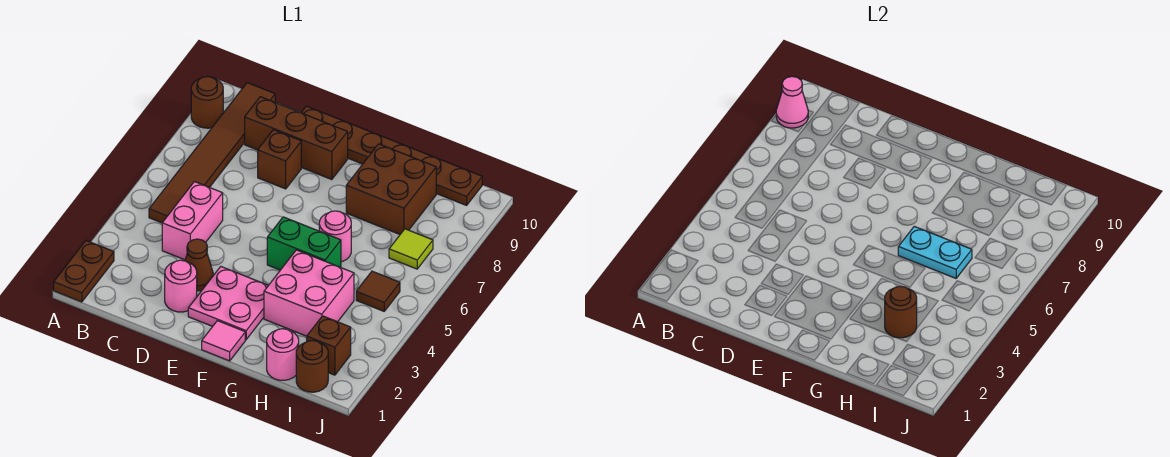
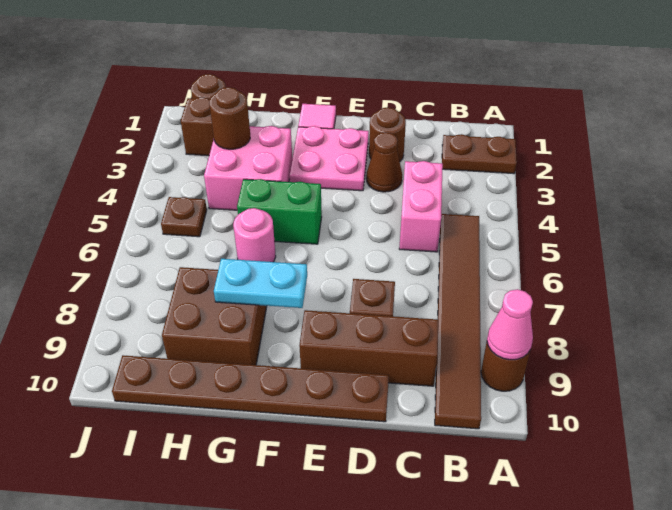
brown plate A1:A2 level 1 -> brown plate A2:B2 level 1
pink round brick D2 level 1 -> brown round brick D2 level 1
cyan plate G6:H6 level 2 -> cyan plate F8:G8 level 2
pink round brick H1 level 1 -> none
brown tile I5 level 1 -> brown plate I5 level 1
lime tile I7 level 1 -> none

